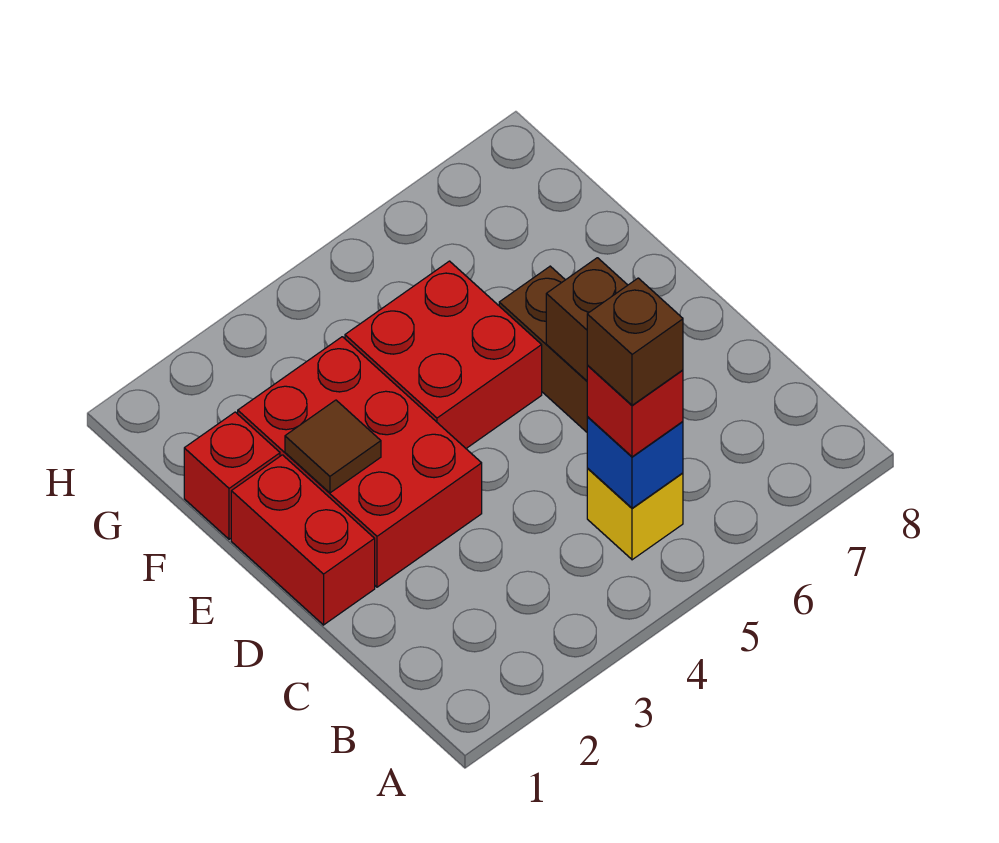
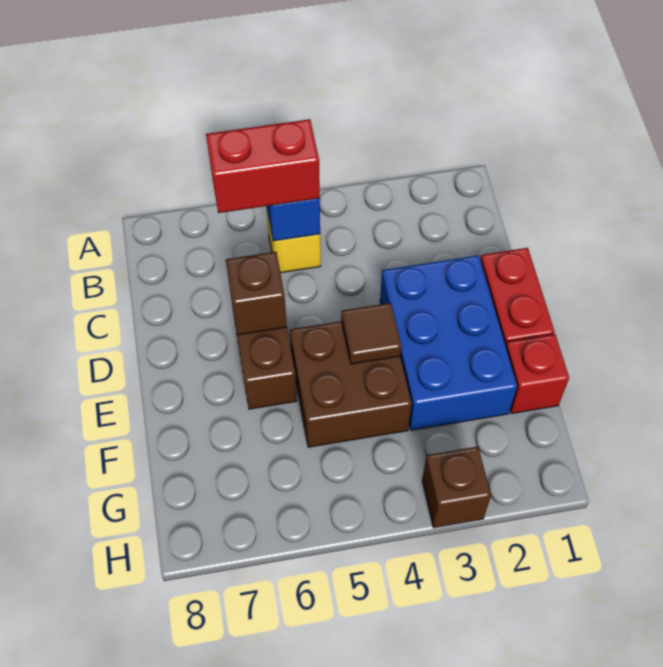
red brick B5 level 3 -> red brick B5:B6 level 3
brown brick B5 level 4 -> brown brick H3 level 1
red brick D2:F3 level 1 -> blue brick D2:F3 level 1
brown tile E2 level 2 -> brown tile E4 level 2
red brick E4:F5 level 1 -> brown brick E4:F5 level 1

